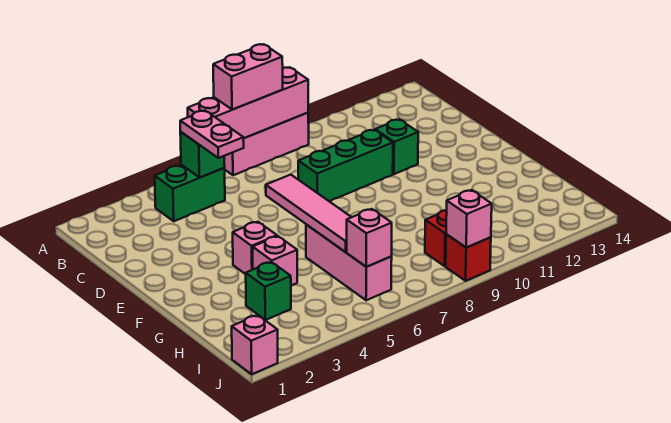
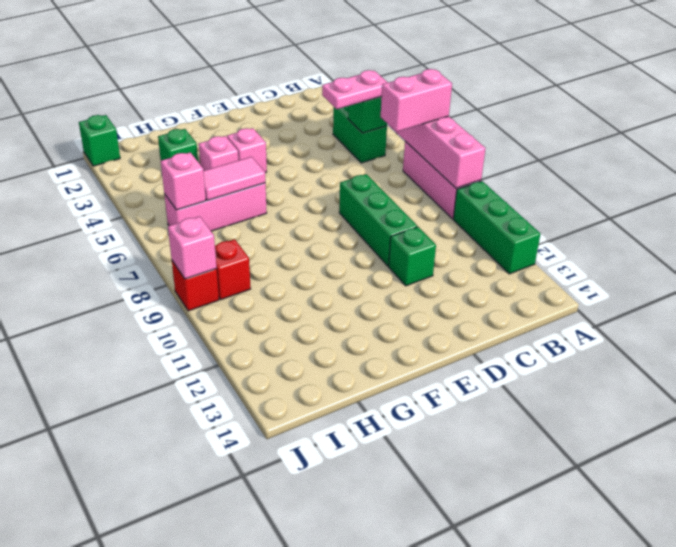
pink brick A7:A8 level 3 -> pink brick A7:B7 level 3
none -> green brick A10:A12 level 1
pink tile E6:H6 level 2 -> pink tile G6:H6 level 2
pink brick J1 level 1 -> green brick J1 level 1

